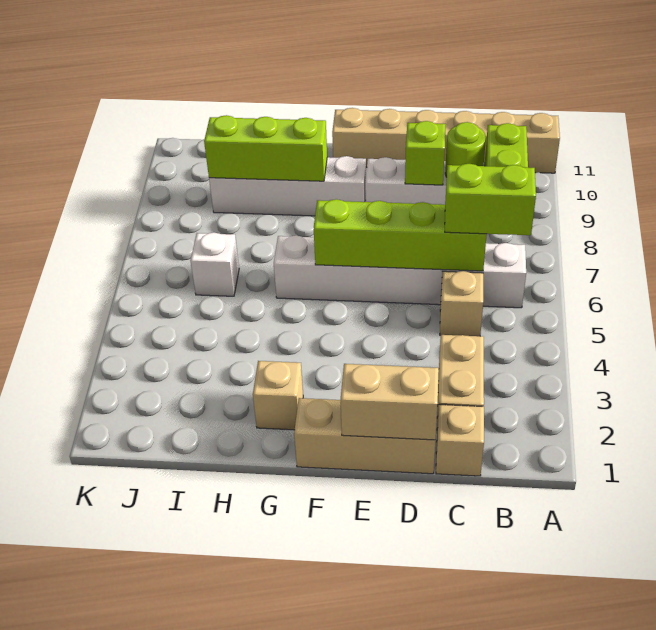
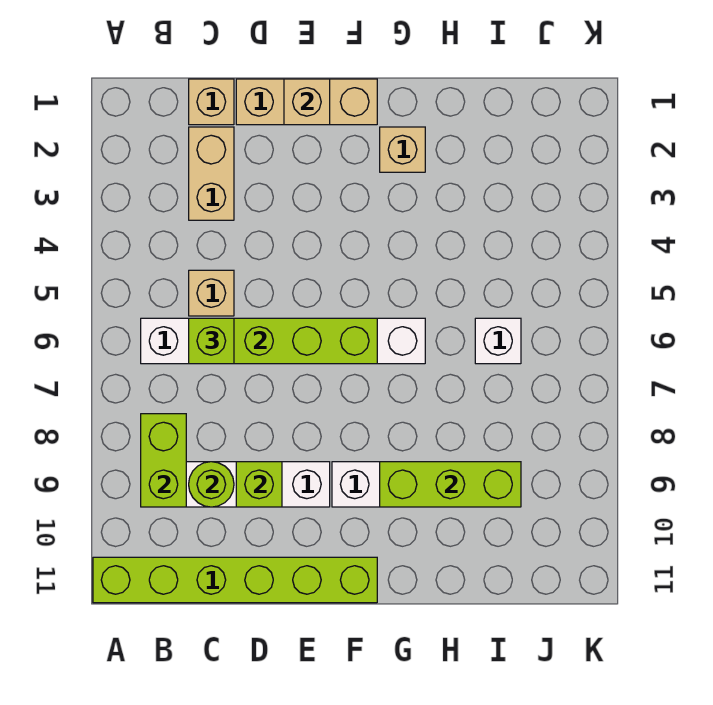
tan brick A11:F11 level 1 -> lime brick A11:F11 level 1
lime brick B6:C6 level 3 -> lime brick C6 level 3
tan brick D1:E1 level 2 -> tan brick E1 level 2

